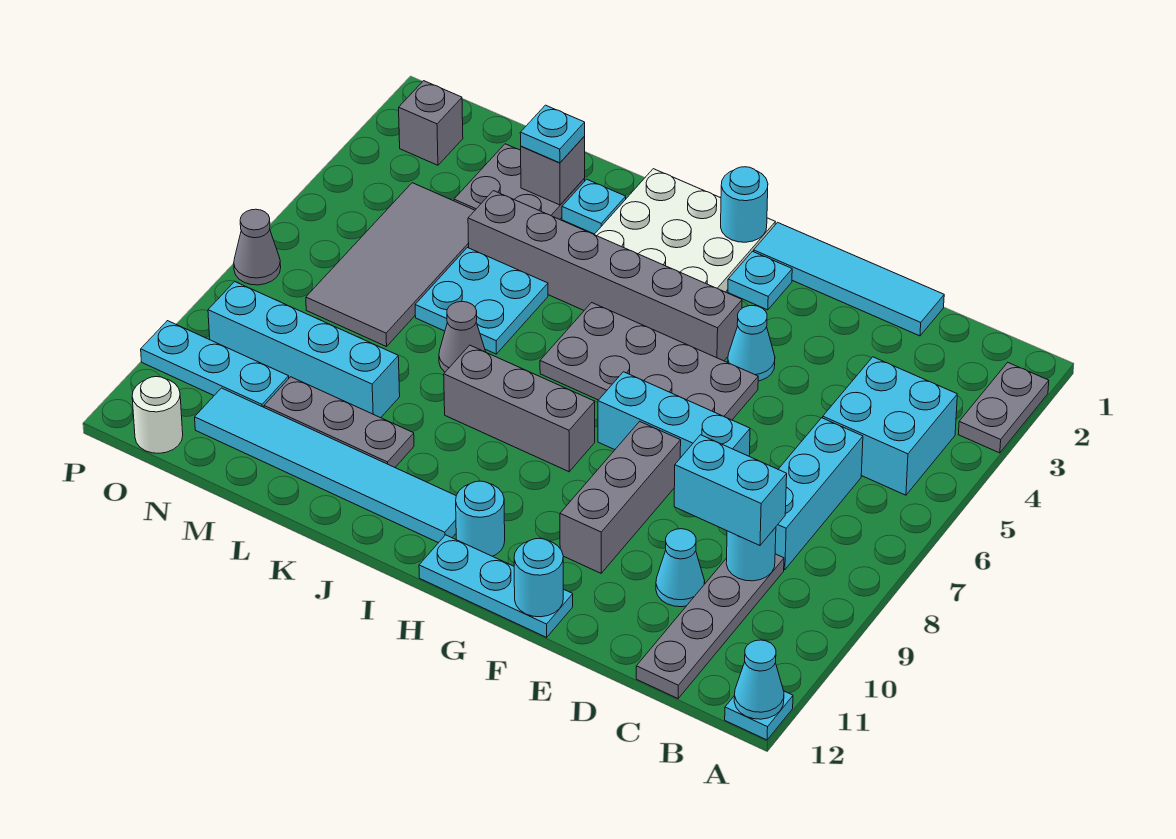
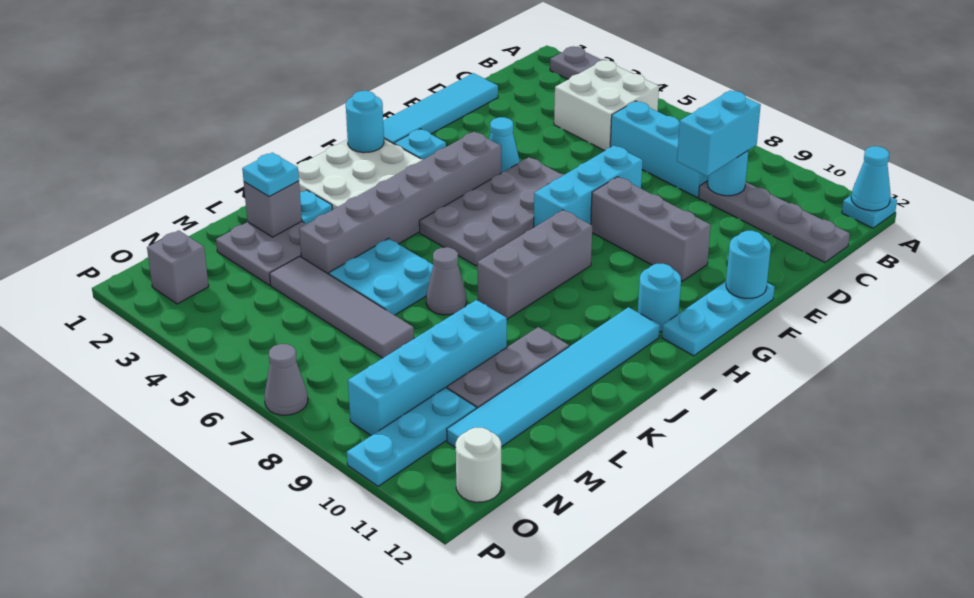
cyan brick B4:C5 level 1 -> white brick B4:C5 level 1
cyan cone D10 level 1 -> none
grey tile M4:N7 level 1 -> grey tile M4:M7 level 1

